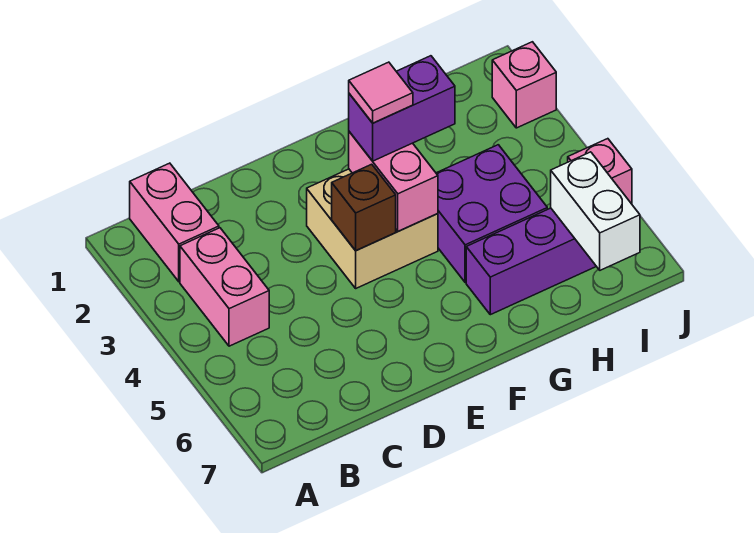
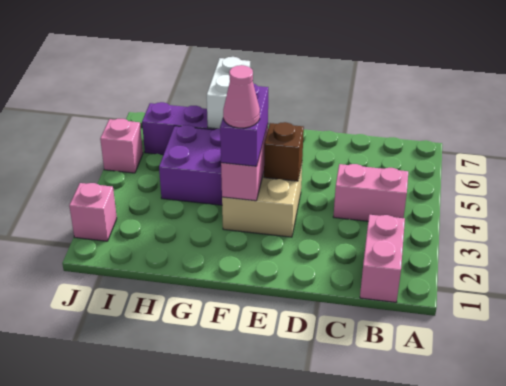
pink brick B3:B4 level 1 -> pink brick B4:C4 level 1
purple brick F3:G3 level 3 -> purple brick F3:F4 level 3
pink tile F3 level 4 -> pink cone F3 level 4
white brick I6:I7 level 2 -> white brick G6:G7 level 2

